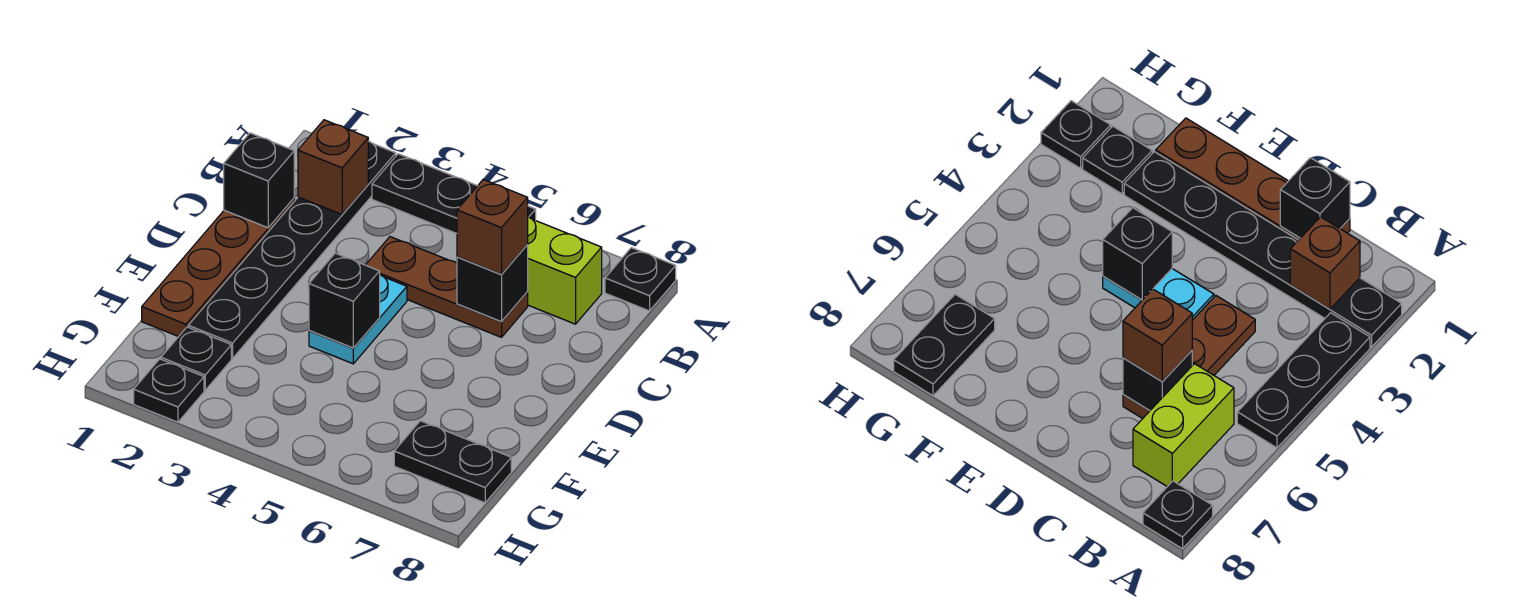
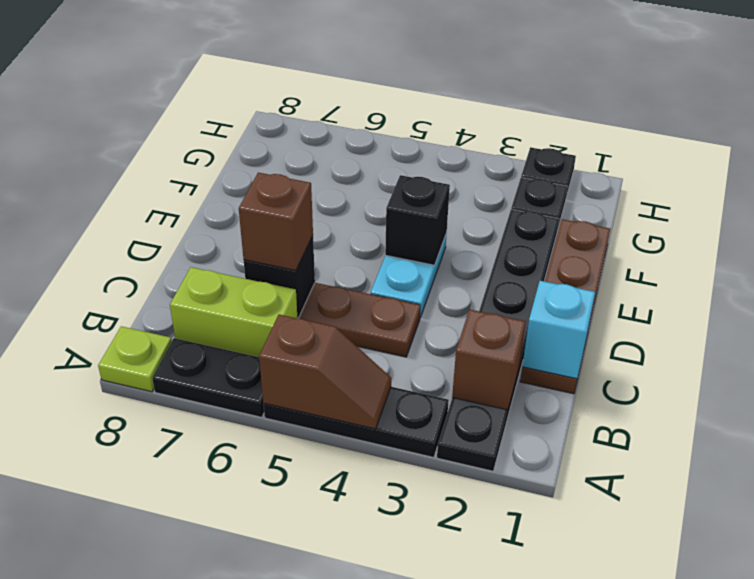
none -> brown slope A4:A5 level 2 top 5
black plate A8 level 1 -> lime plate A8 level 1
black brick C1 level 2 -> cyan brick C1 level 2
black plate G7:G8 level 1 -> black plate A6:A7 level 1

